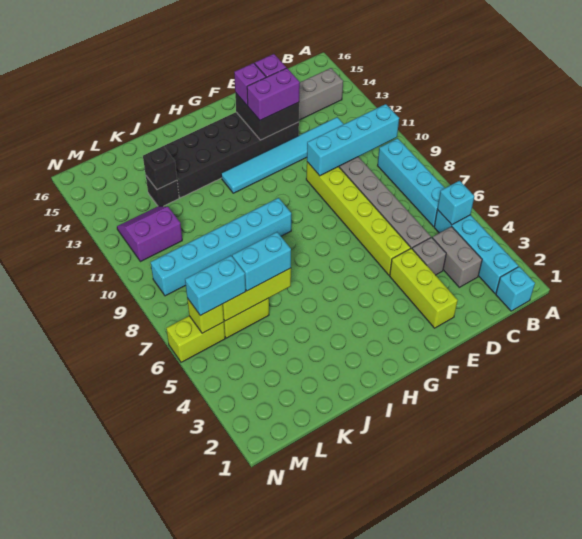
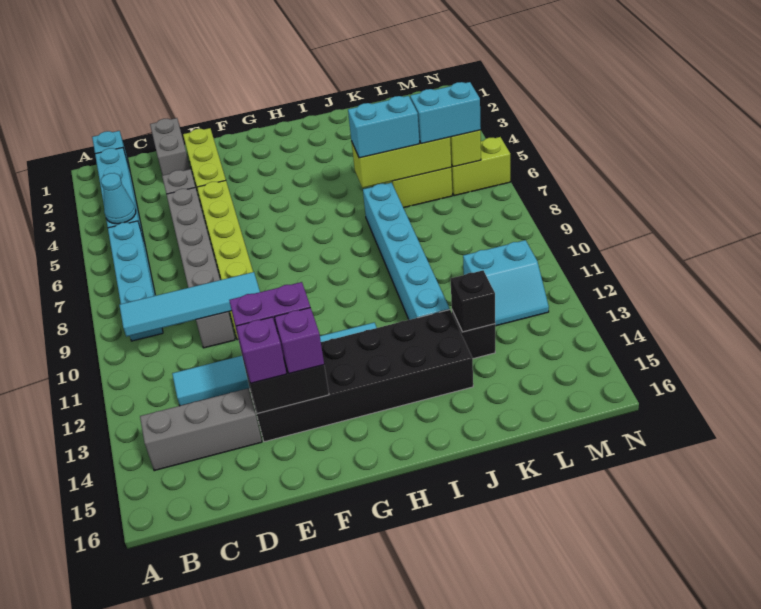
cyan brick B5 level 2 -> cyan cone B5 level 2
cyan brick B10:E10 level 2 -> cyan tile B10:E10 level 2
grey brick C3:C4 level 1 -> grey brick D1:D2 level 1
cyan brick H9:M9 level 1 -> cyan brick J7:J12 level 1
purple slope L11:M12 level 1 top 11 -> cyan slope L11:M12 level 1 top 11

